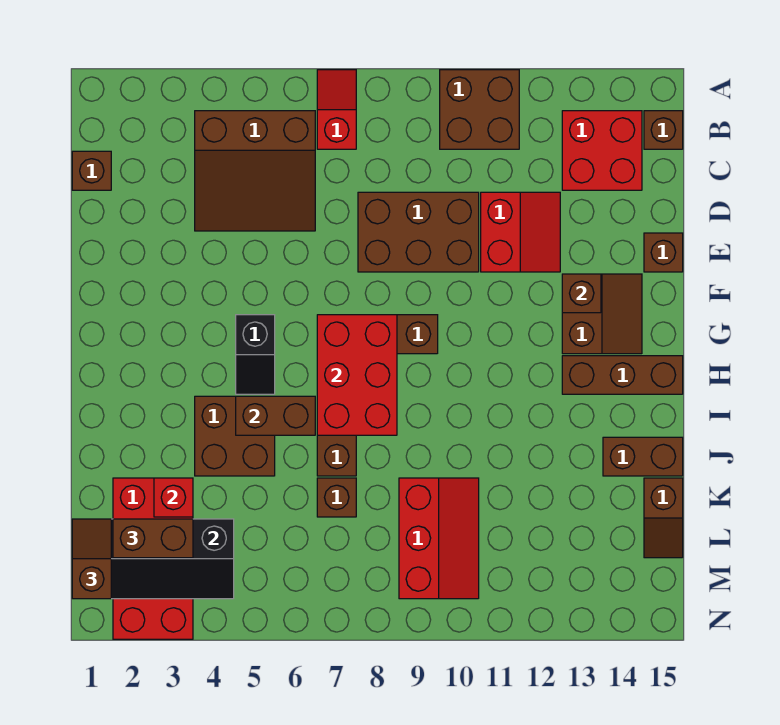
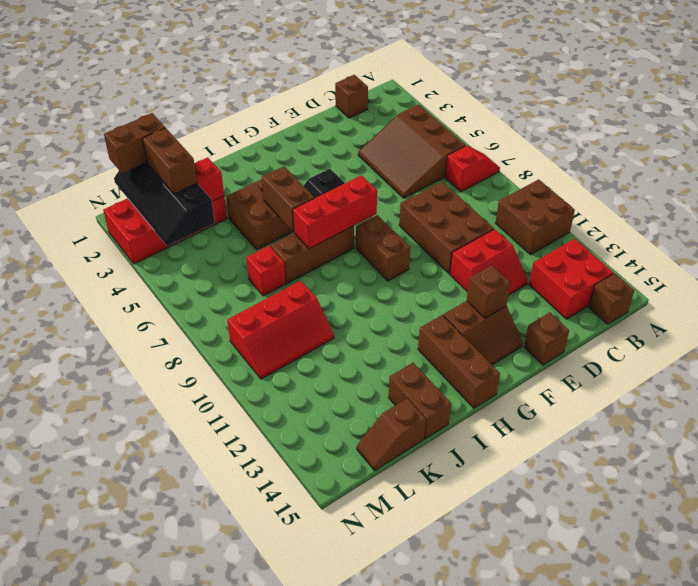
red brick G7:I8 level 2 -> red brick G7:I7 level 2
brown brick K7 level 1 -> red brick K7 level 1
brown slope L1:M1 level 3 top M -> brown brick L1:M1 level 3

